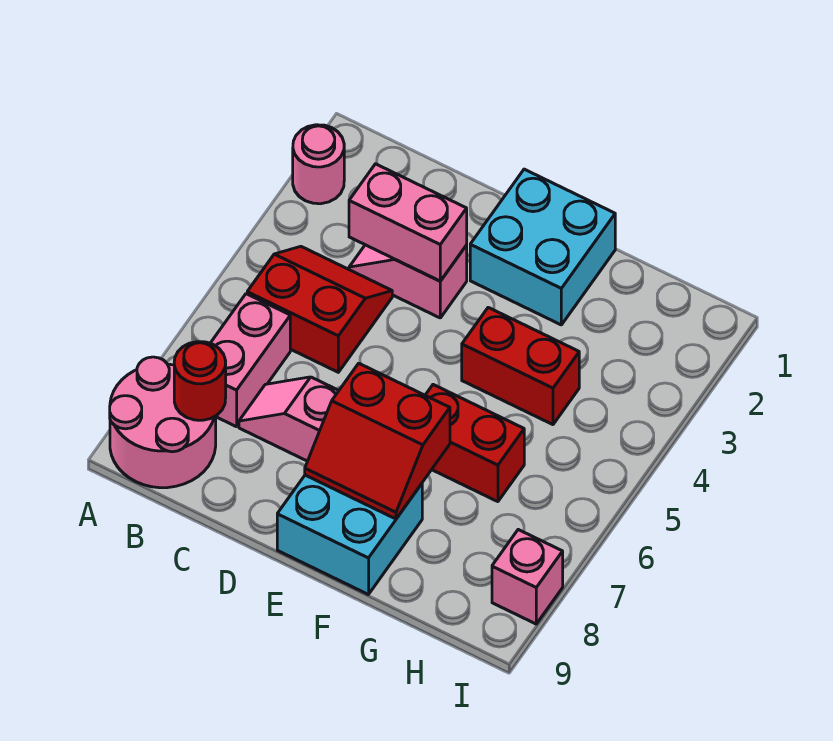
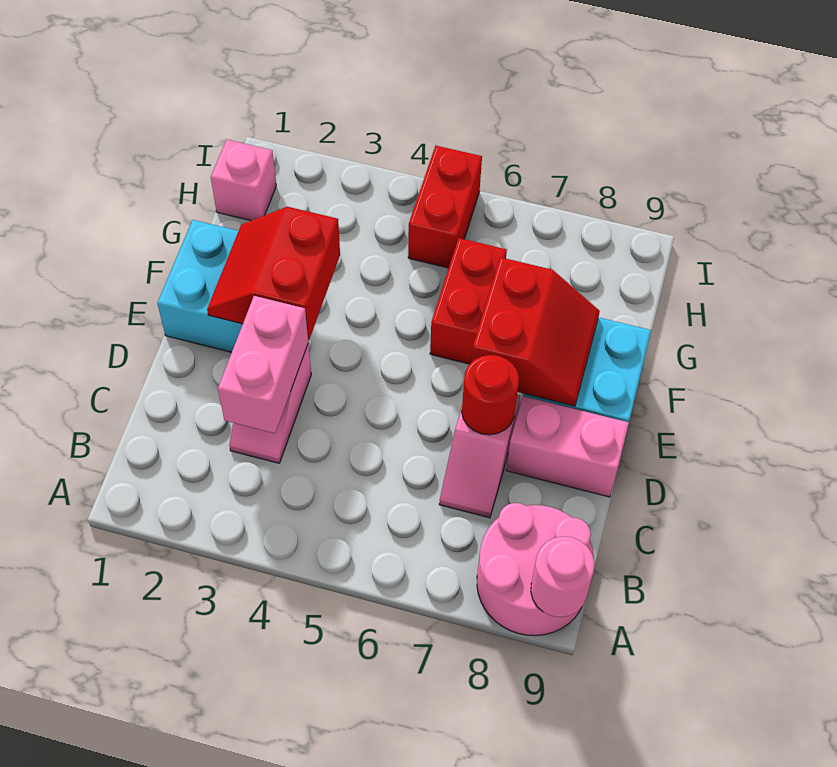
pink round brick A2 level 1 -> pink round brick A9 level 2
red slope B4:C5 level 1 top 5 -> red slope E2:F3 level 2 top 3
pink brick B6:B7 level 1 -> pink brick D8:D9 level 1
red round brick B8 level 2 -> red round brick D7 level 2
red brick F4:G4 level 1 -> red brick H5:I5 level 1
pink brick I8 level 1 -> pink brick H1 level 1

